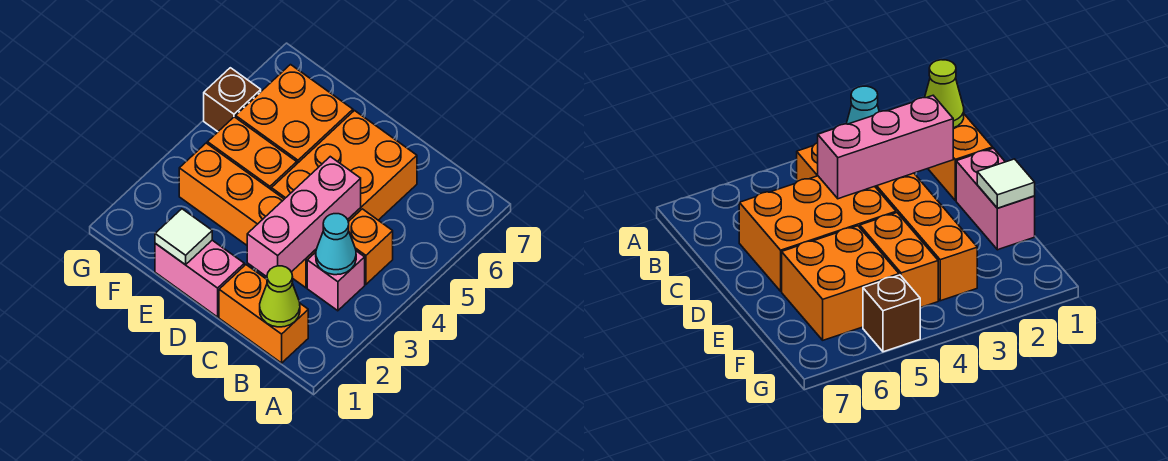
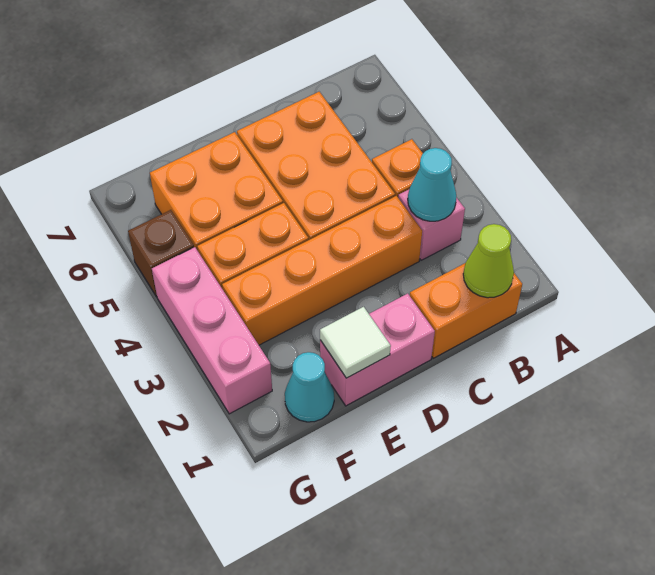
pink brick C2:C4 level 2 -> pink brick G2:G4 level 1
none -> cyan cone F1 level 1

